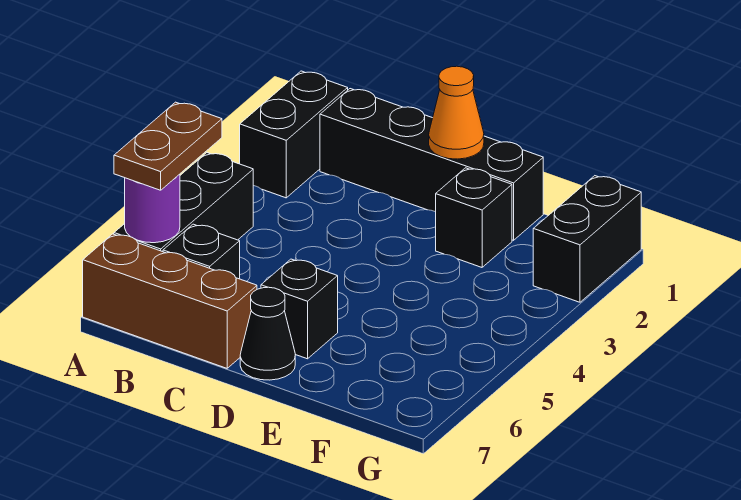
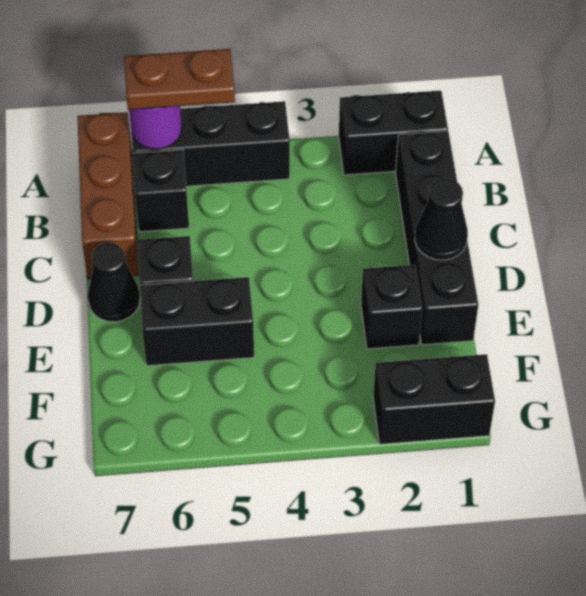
orange cone D1 level 2 -> black cone D1 level 2
none -> black brick E5:E6 level 1

